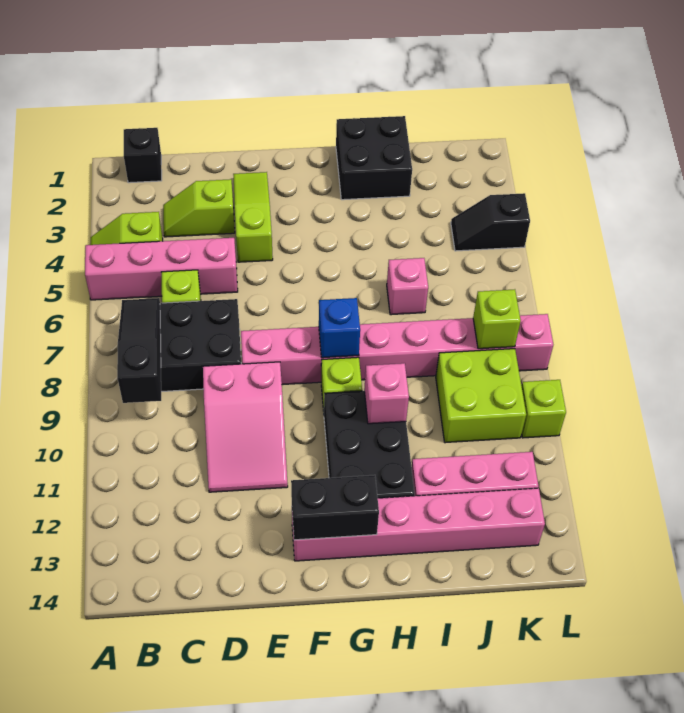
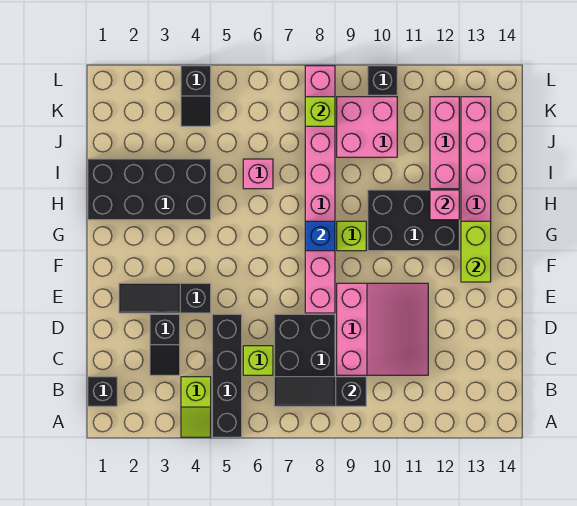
pink brick A5:D5 level 1 -> black brick A5:D5 level 1
lime slope C3:D3 level 1 top D -> black slope C3:D3 level 1 top D
pink slope D9:E11 level 1 top 9 -> pink slope C9:E11 level 1 top 9
lime slope E2:E4 level 1 top 4 -> black slope E2:E4 level 1 top 4
black brick F13:G13 level 2 -> lime brick F13:G13 level 2
black brick H1:I2 level 1 -> black brick H1:I4 level 1
pink brick H10 level 2 -> pink brick H12 level 2
lime brick J9:K10 level 1 -> pink brick J9:K10 level 1
lime brick L10 level 1 -> black brick L10 level 1

